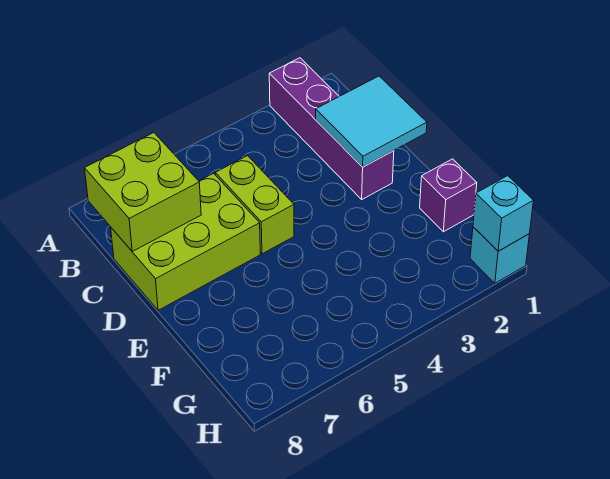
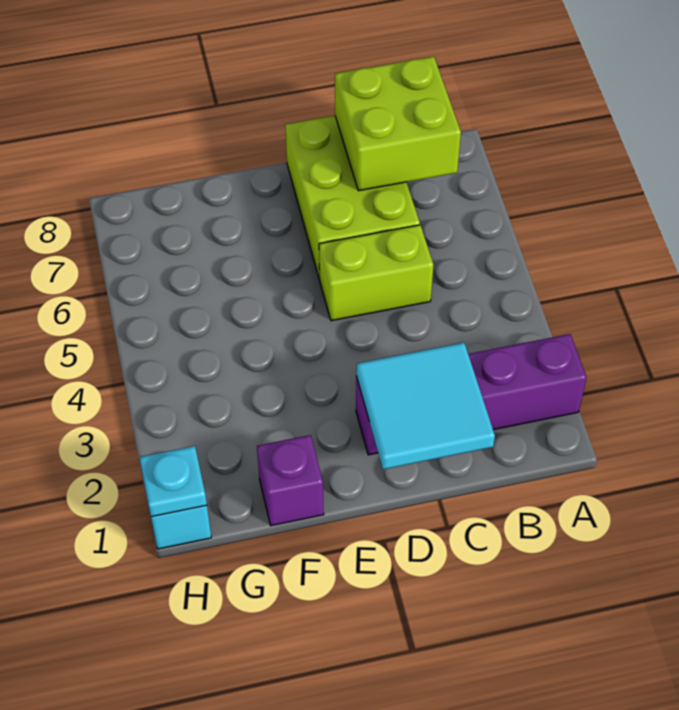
cyan brick H1 level 2 -> cyan plate H1 level 2

